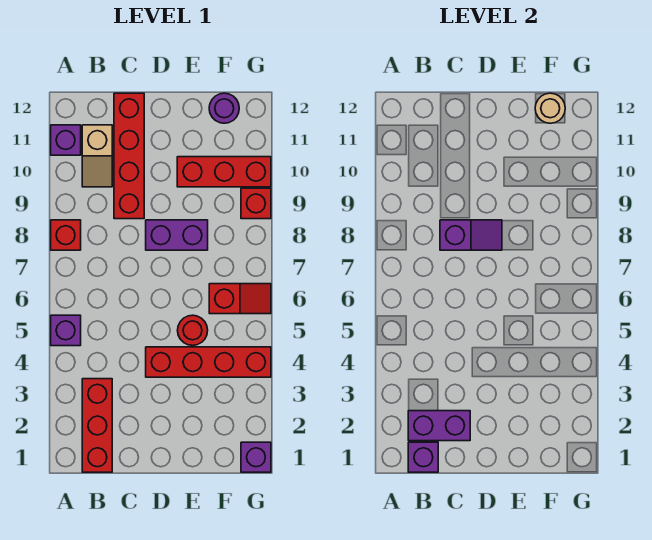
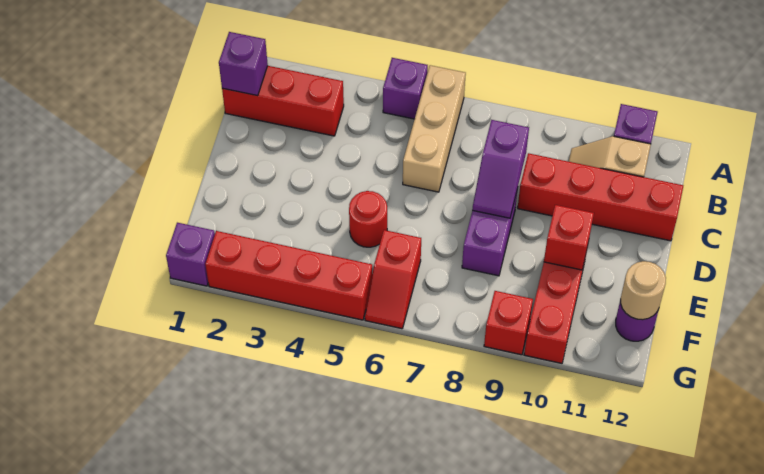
none -> tan brick A6:C6 level 1
red brick A8 level 1 -> red brick E10 level 2
purple brick B2:C2 level 2 -> none
red brick D4:G4 level 1 -> red brick G2:G5 level 1

